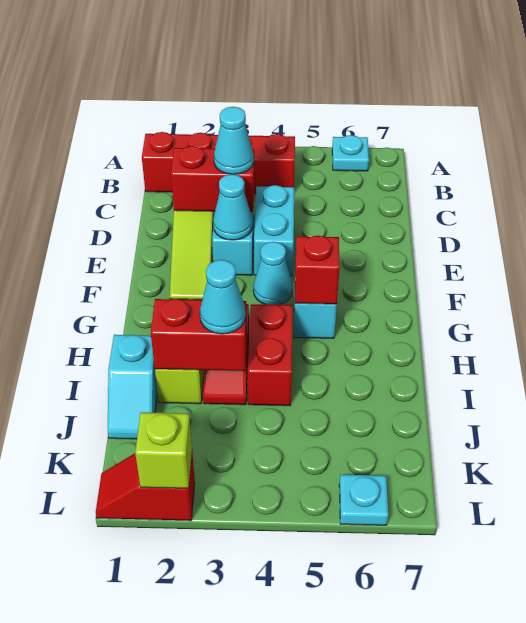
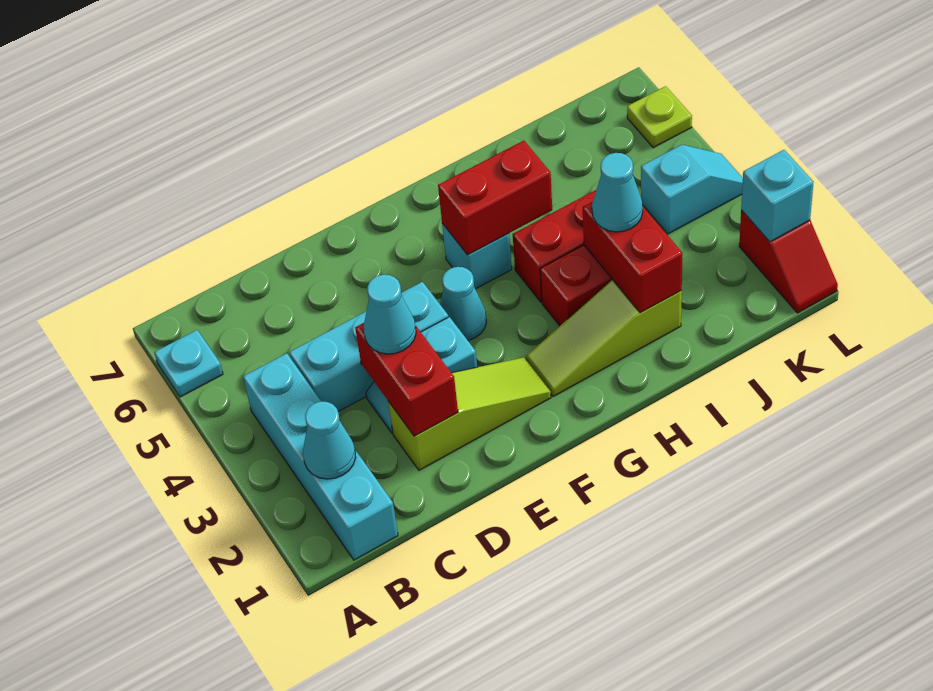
red brick B1:B4 level 1 -> cyan brick B1:B4 level 1
cyan brick D4:E4 level 1 -> cyan brick C4:E4 level 1
cyan cone E3 level 2 -> cyan cone B2 level 2
red brick G5 level 2 -> red brick G5:H5 level 2
cyan slope I1:J1 level 1 top I -> cyan slope K4:L4 level 1 top K
lime brick L2 level 2 -> cyan brick L2 level 2
cyan plate L6 level 1 -> lime plate L6 level 1

